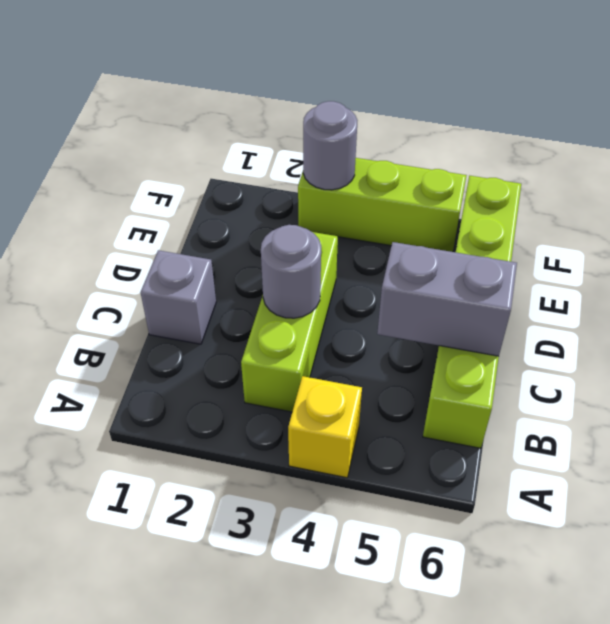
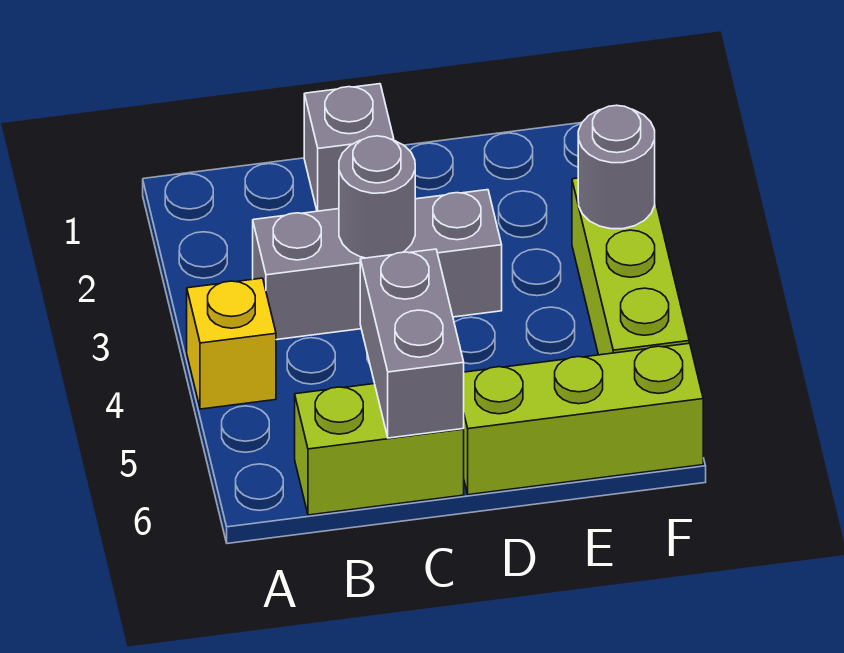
lime brick B3:D3 level 1 -> grey brick B3:D3 level 1

